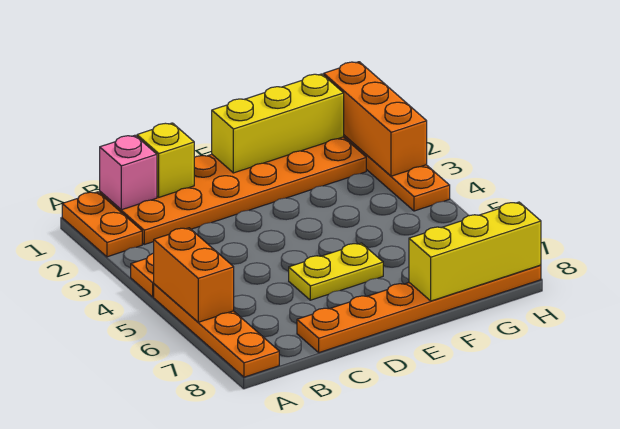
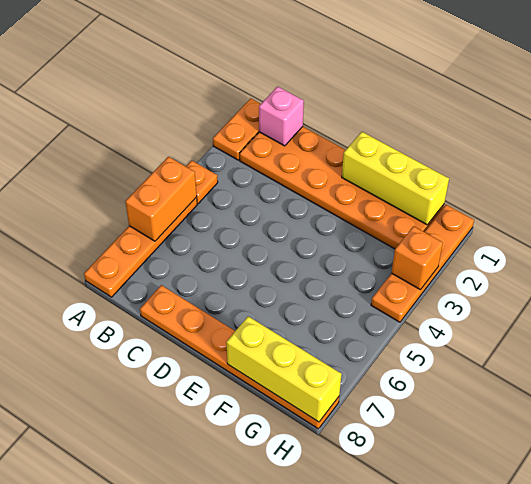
yellow brick C1 level 2 -> none
yellow plate D6:E6 level 1 -> none
orange brick H1:H3 level 2 -> orange brick H3 level 2

